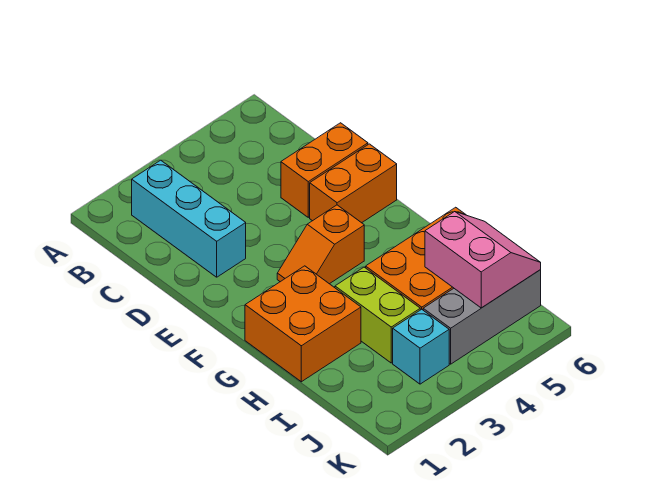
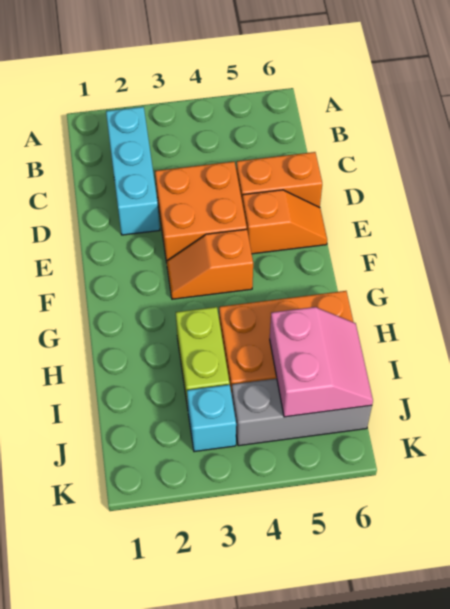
orange brick E5:E6 level 1 -> orange slope E5:E6 level 1 top 5
orange brick G1:H2 level 1 -> orange brick D3:E4 level 1

